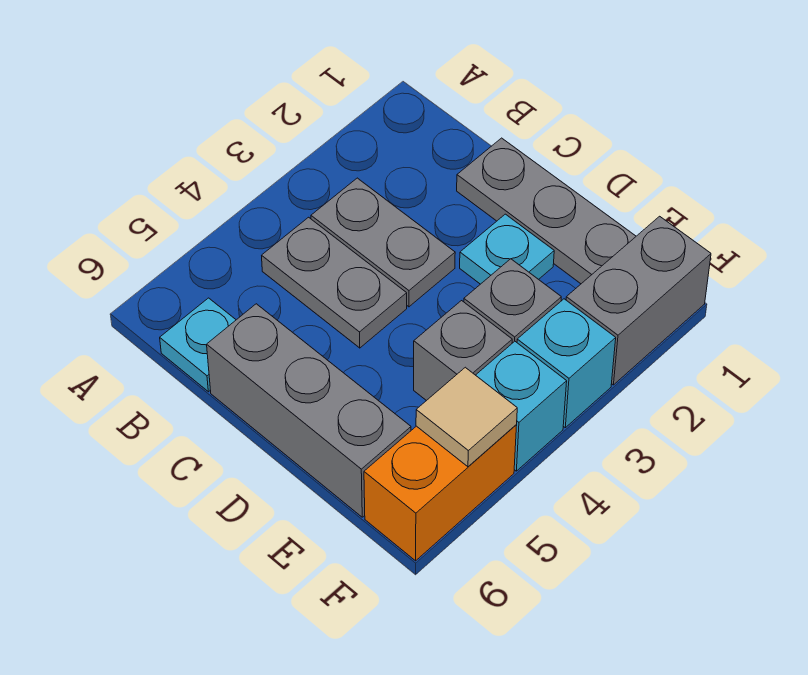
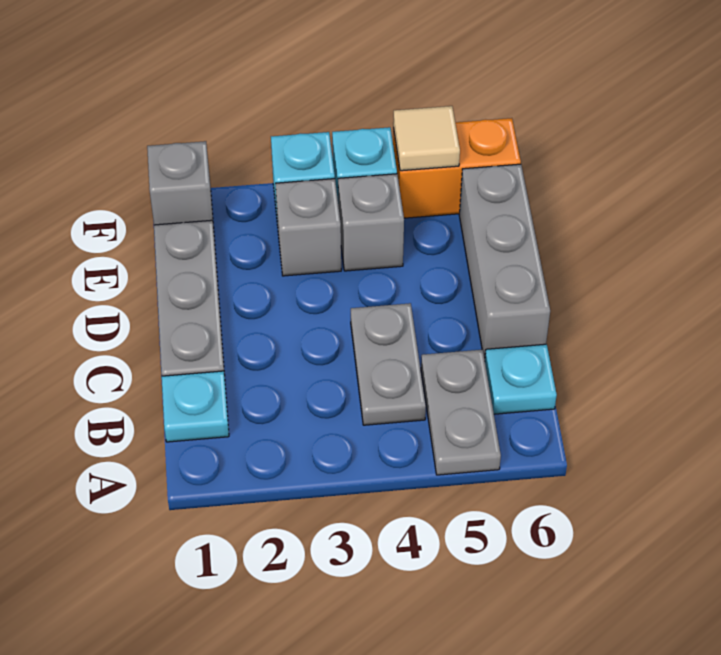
grey plate B3:C3 level 1 -> grey plate A5:B5 level 1
cyan plate D2 level 1 -> cyan plate B1 level 1
grey brick F1:F2 level 1 -> grey brick F1 level 1

